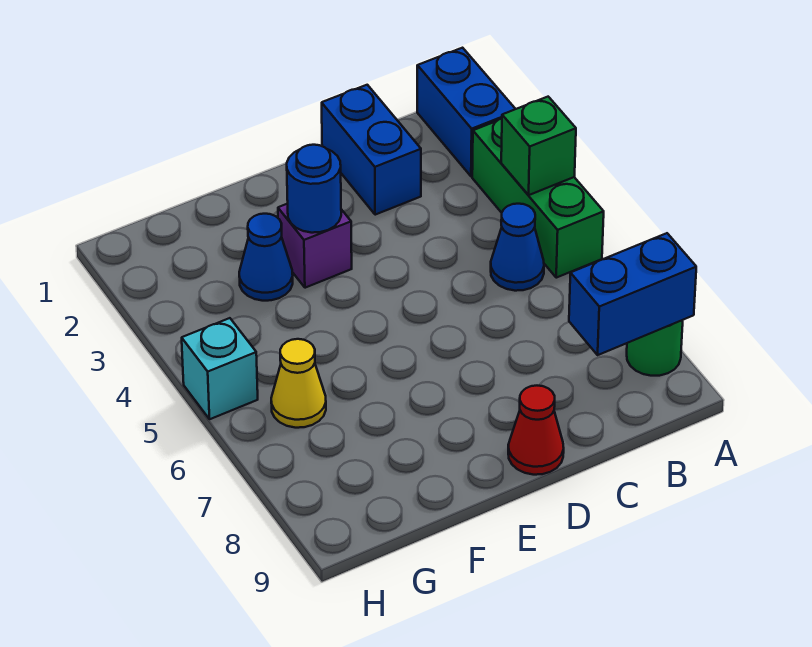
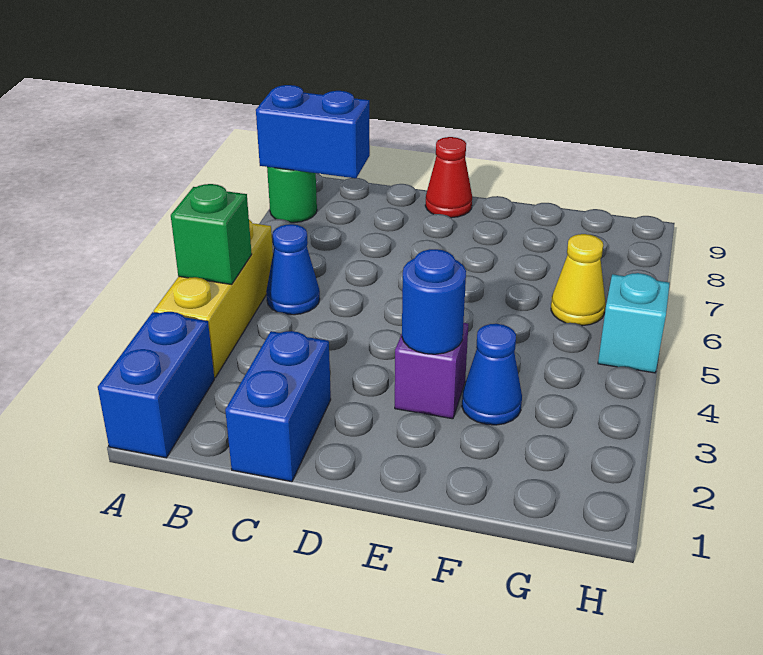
green brick A3:A5 level 1 -> yellow brick A3:A5 level 1

